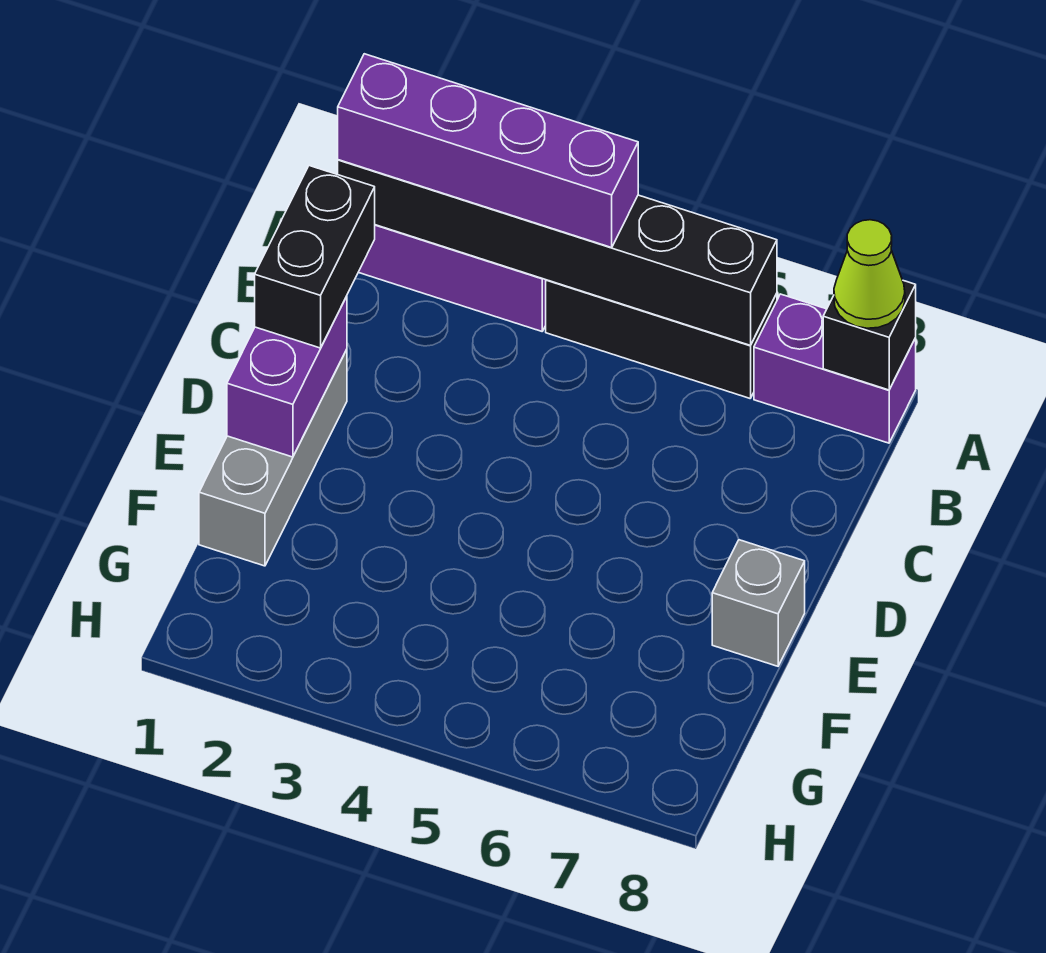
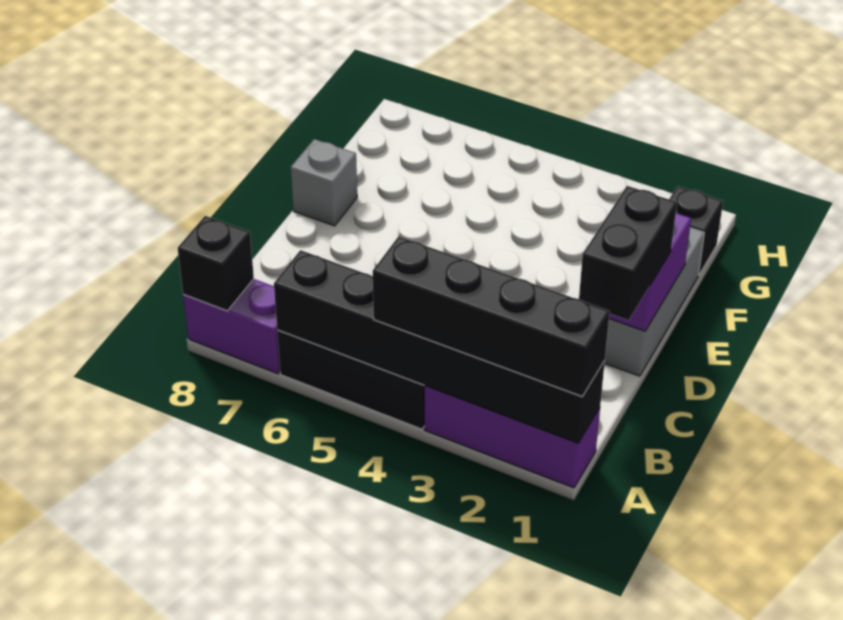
purple brick A1:A4 level 3 -> black brick A1:A4 level 3
lime cone A8 level 3 -> none
none -> black brick G1 level 1

